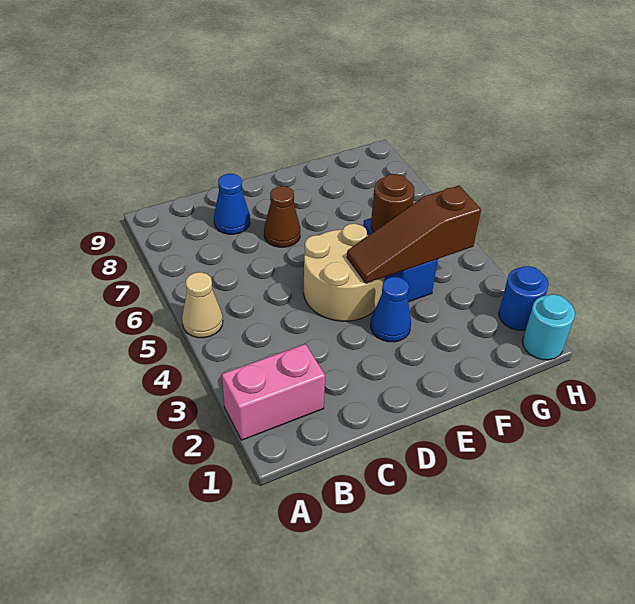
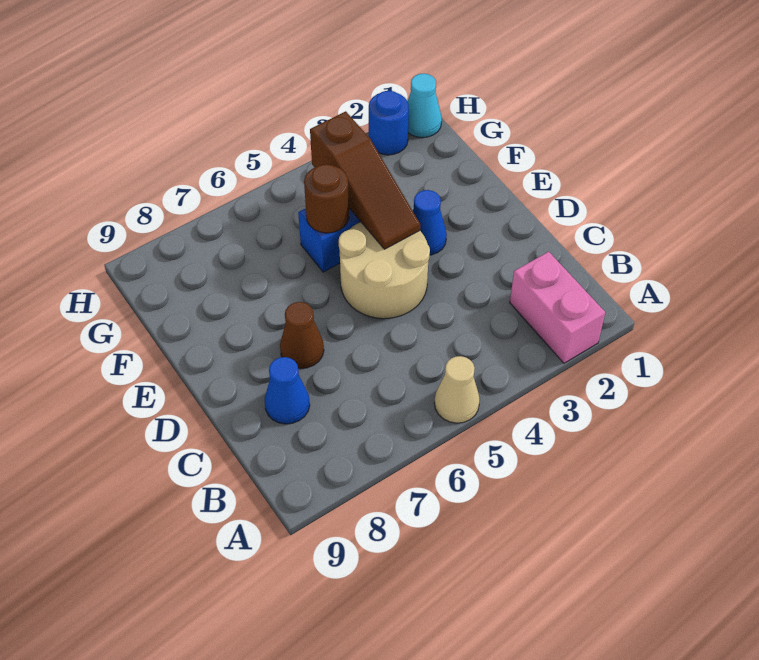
cyan round brick H1 level 1 -> cyan cone H1 level 1

